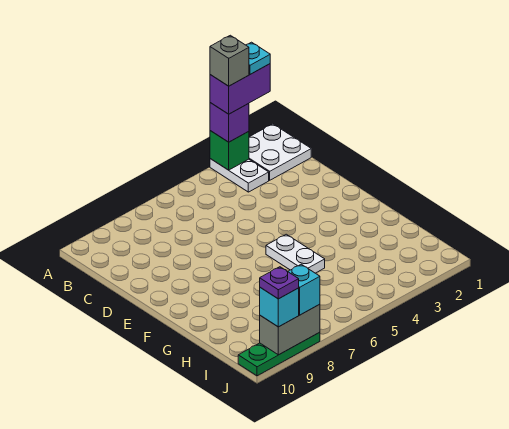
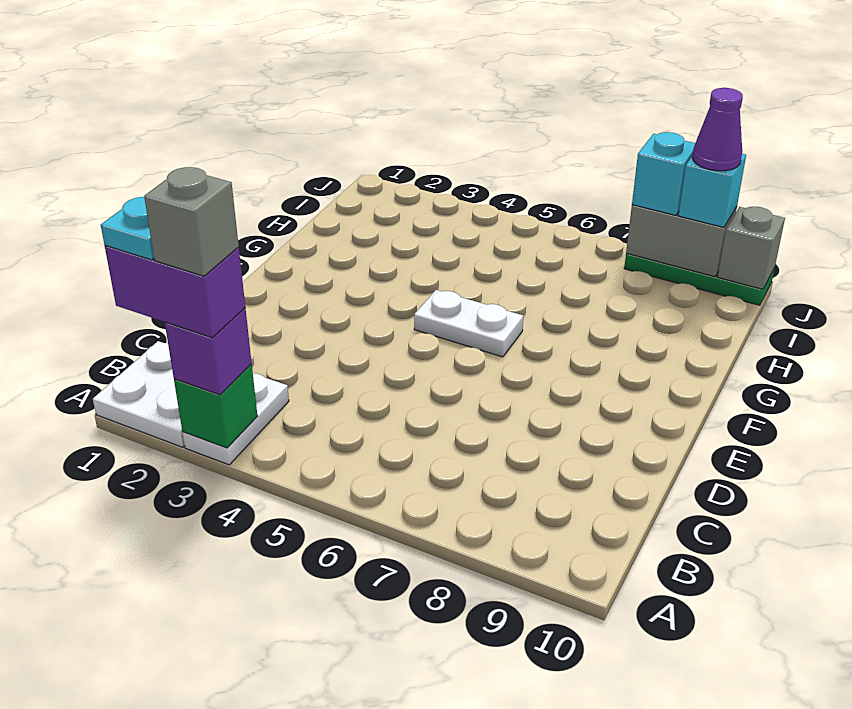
white plate F5:G5 level 1 -> white plate F5:F6 level 1
purple plate J9 level 4 -> purple cone J9 level 4
none -> grey brick J10 level 2

